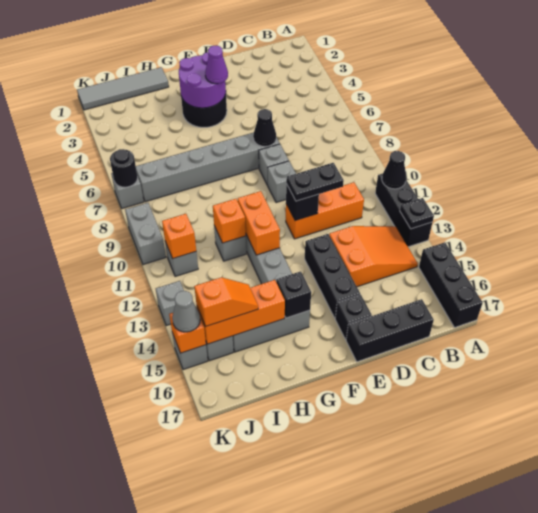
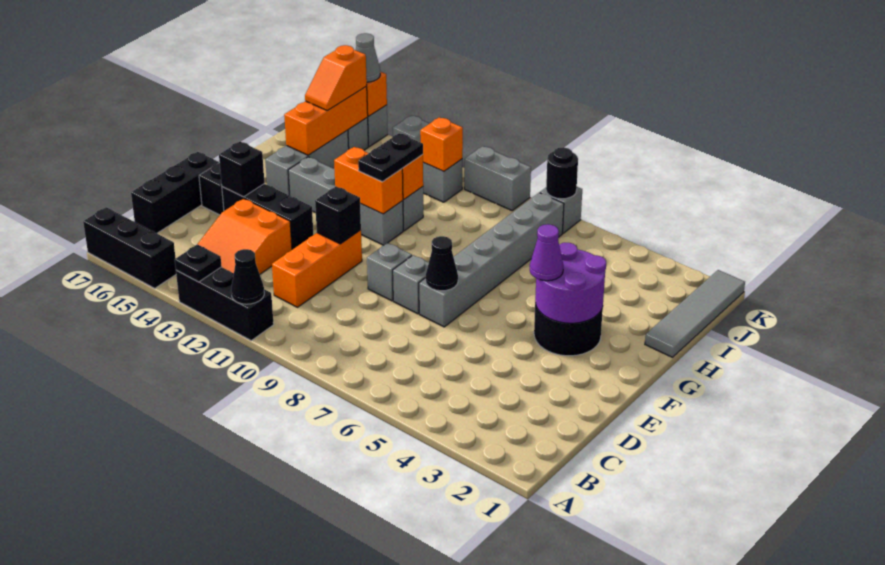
black plate D11:E11 level 3 -> black plate G11:H11 level 3
black brick G15 level 2 -> black brick E15 level 2

